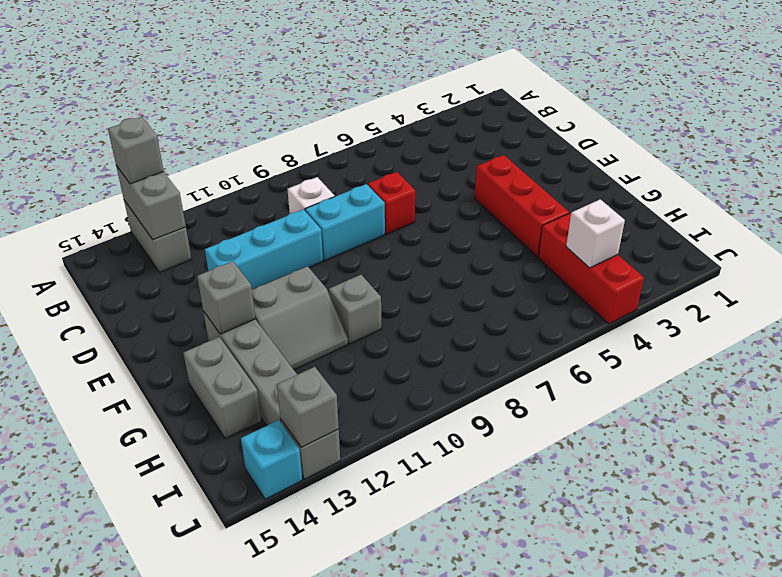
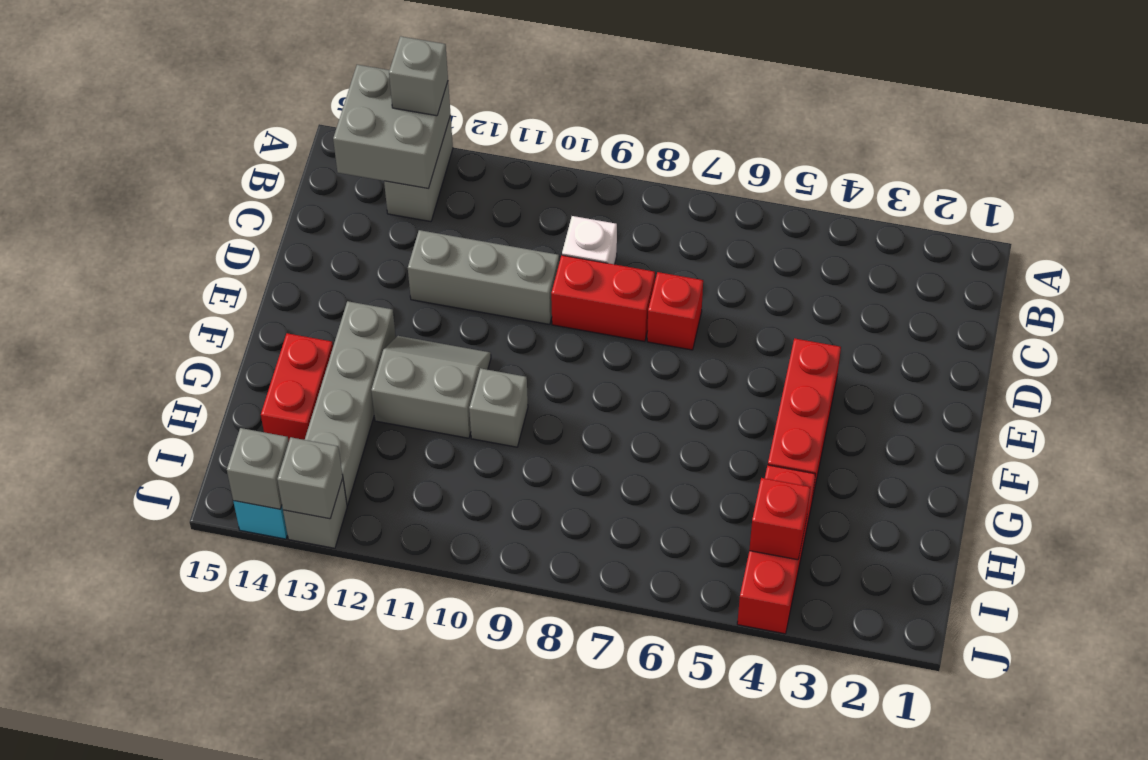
grey brick A13:B13 level 2 -> grey brick A13:B14 level 2
cyan brick D8:D9 level 1 -> red brick D8:D9 level 1
cyan brick D10:D12 level 1 -> grey brick D10:D12 level 1
grey slope F11:G12 level 1 top F -> grey slope F11:G12 level 1 top G
grey brick F13 level 2 -> grey brick J14 level 2
grey brick G14:H14 level 1 -> red brick G14:H14 level 1
white brick I4 level 2 -> red brick I4 level 2

